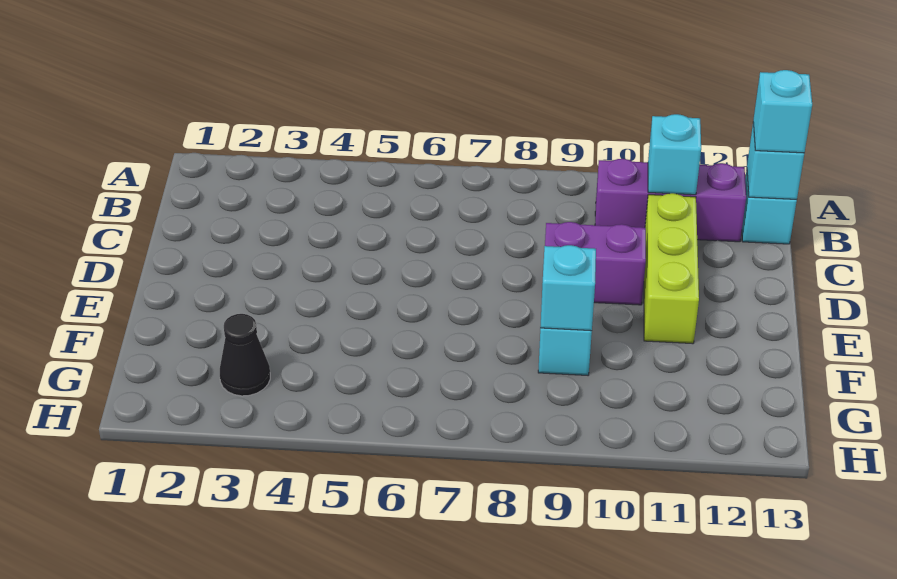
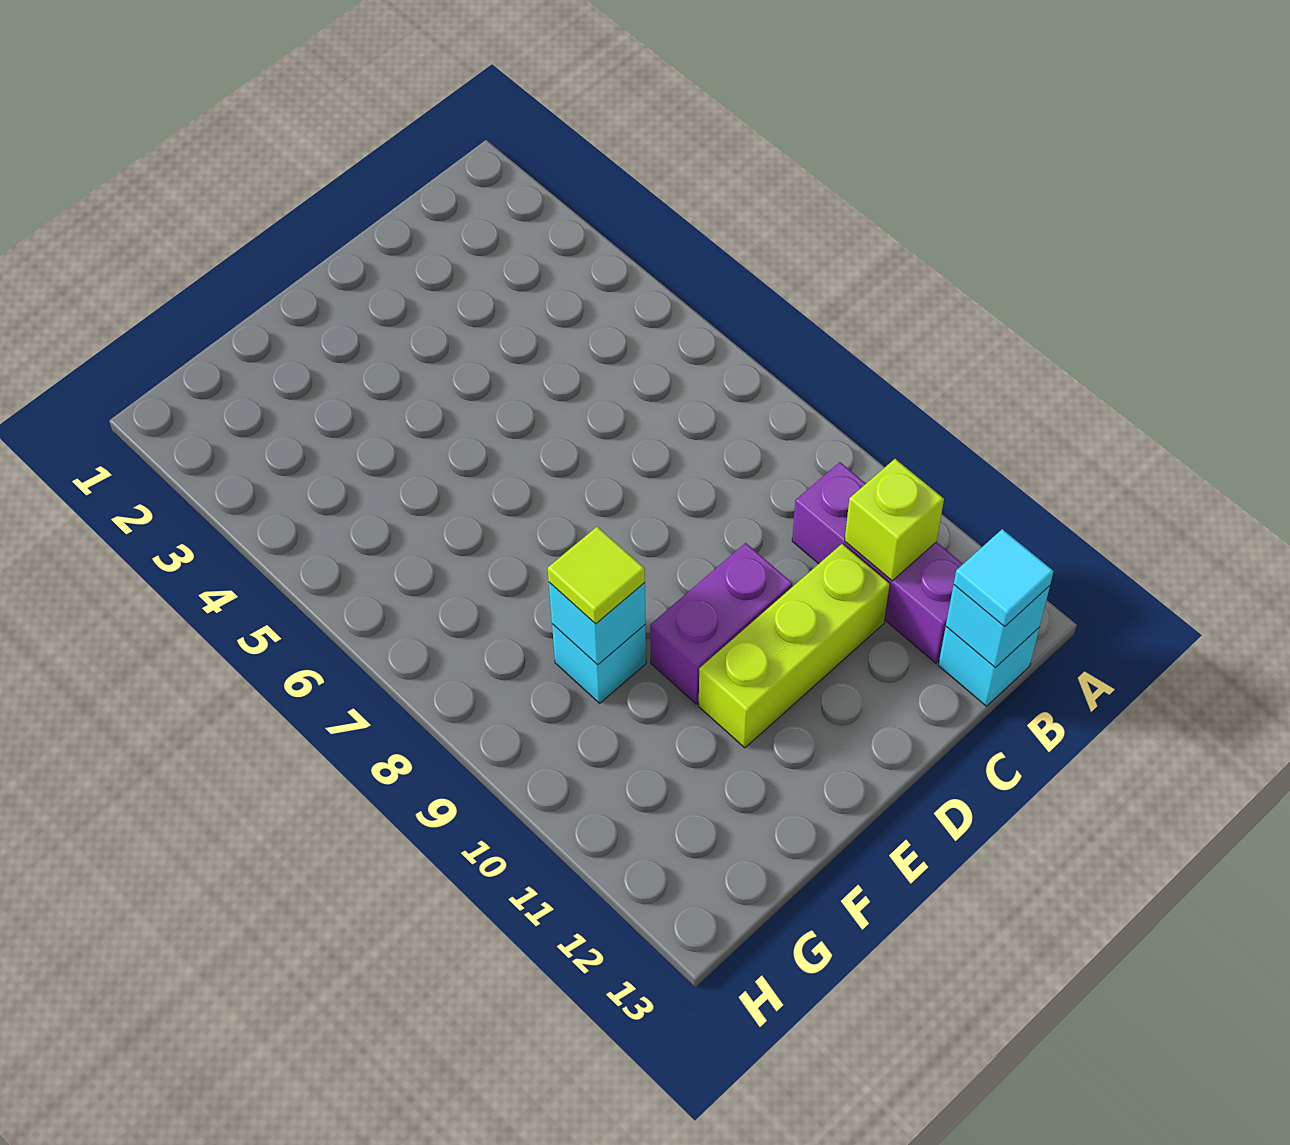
cyan brick B11 level 2 -> lime brick B11 level 2
cyan brick B13 level 3 -> cyan tile B13 level 3
purple brick D9:D10 level 1 -> purple brick D10:E10 level 1
none -> lime tile F9 level 3
black cone G3 level 1 -> none

